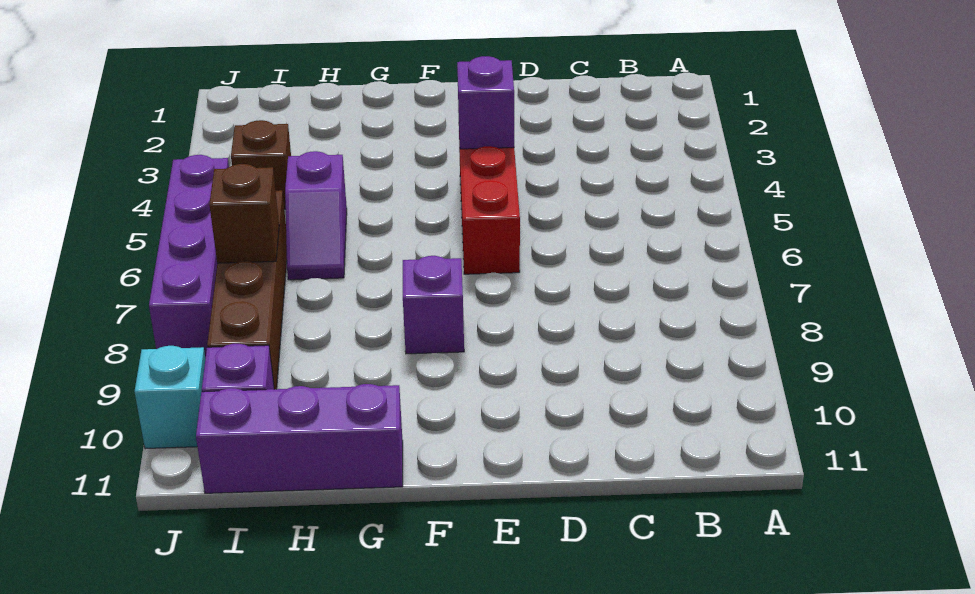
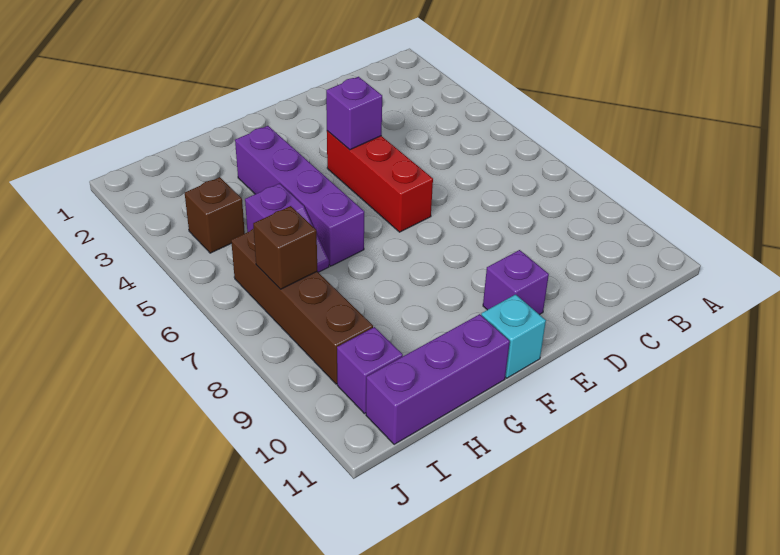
purple brick F8 level 1 -> purple brick E10 level 1
purple brick J5:J8 level 1 -> purple brick G3:G6 level 1
cyan brick J10 level 1 -> cyan brick F11 level 1

